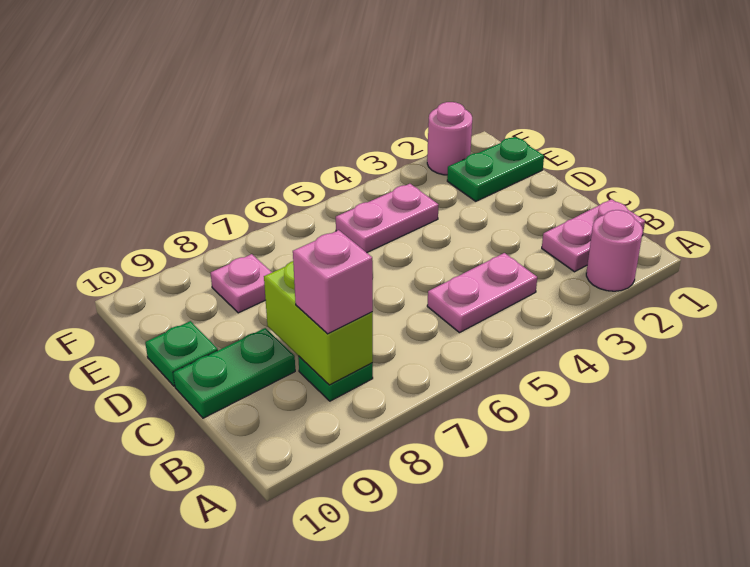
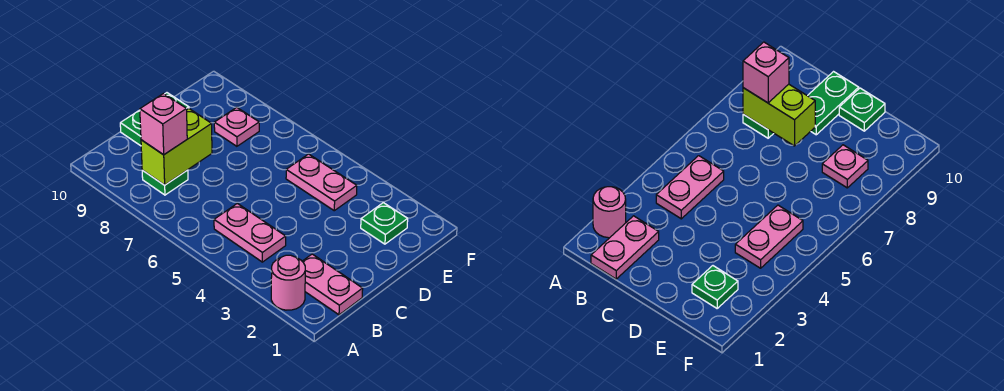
green plate E1:E2 level 1 -> green plate E2 level 1
pink round brick F2 level 1 -> none

